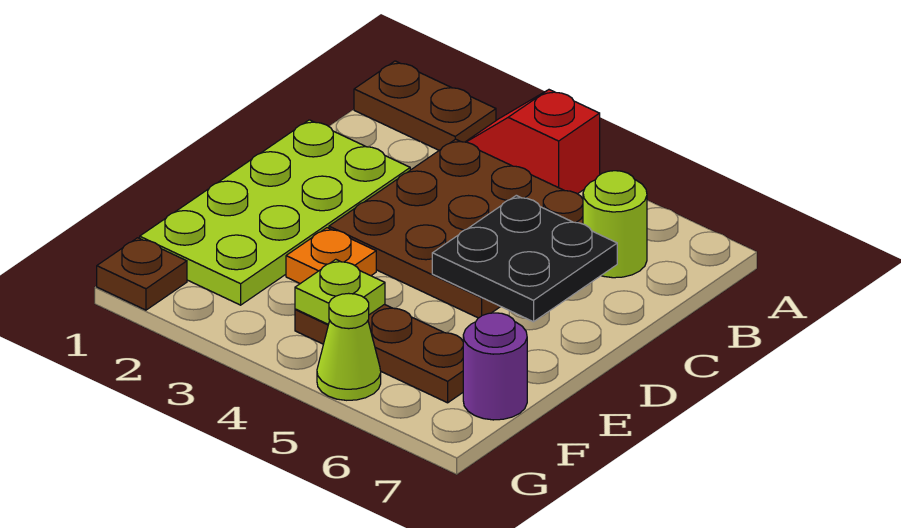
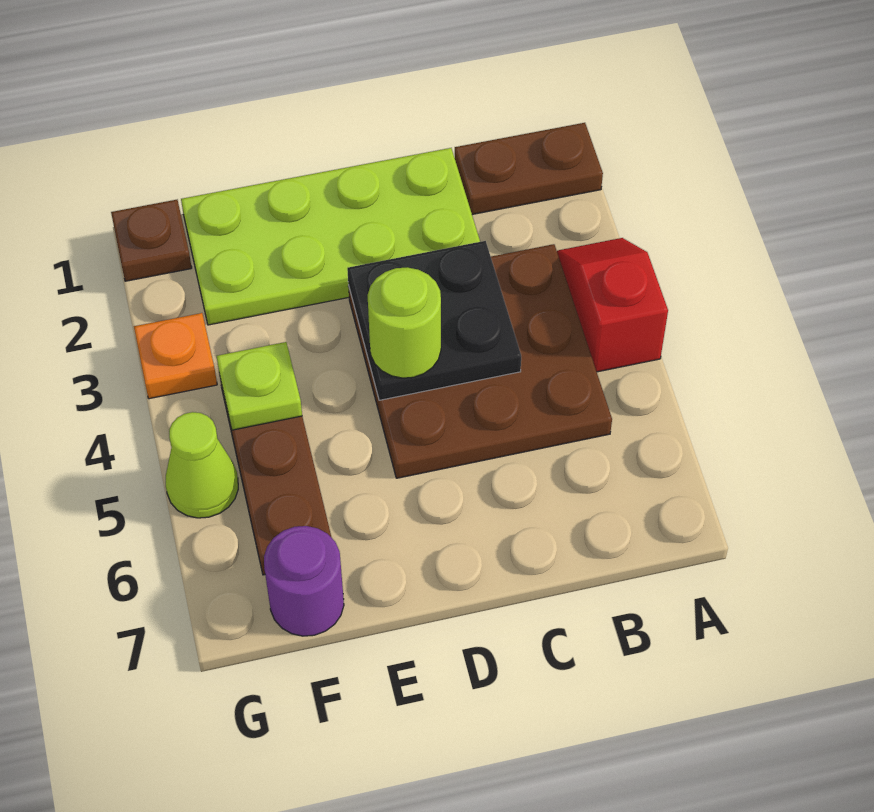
brown plate A1:A2 level 1 -> brown plate A1:B1 level 1
lime round brick B6 level 1 -> lime round brick D4 level 3
black plate C5:D6 level 2 -> black plate C3:D4 level 2
orange plate E3 level 1 -> orange plate G3 level 1

